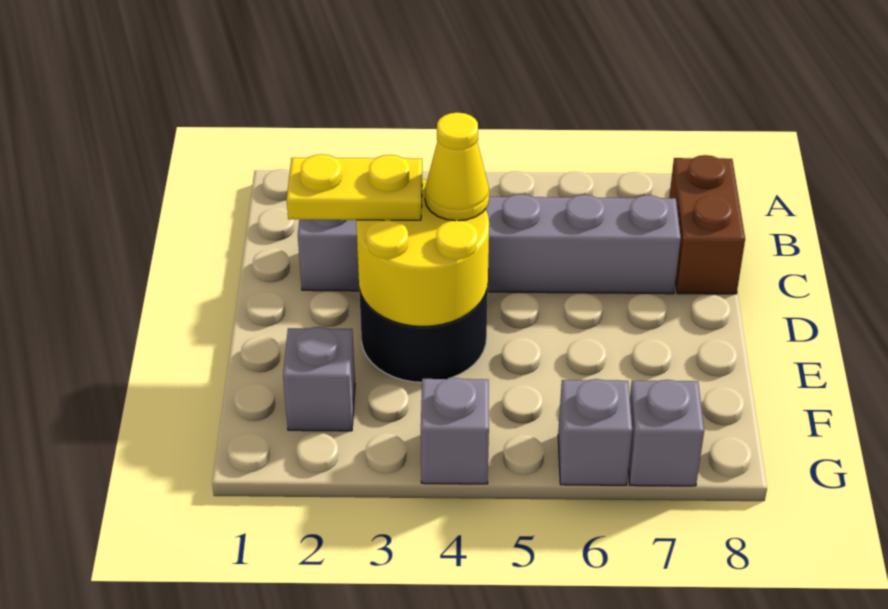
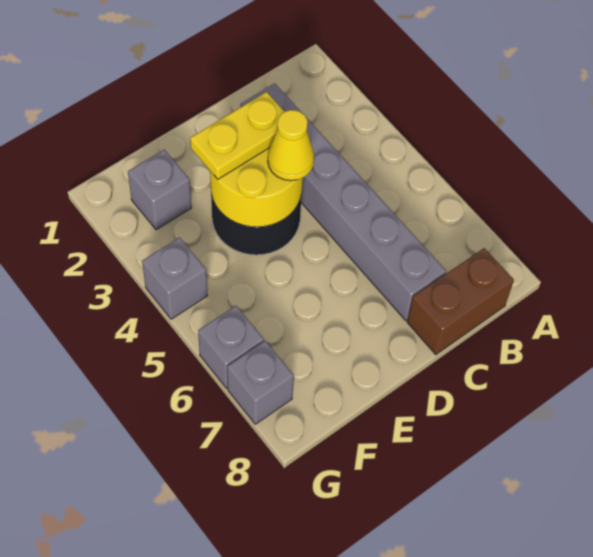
yellow plate D2:D3 level 3 -> yellow plate D3:E3 level 3

